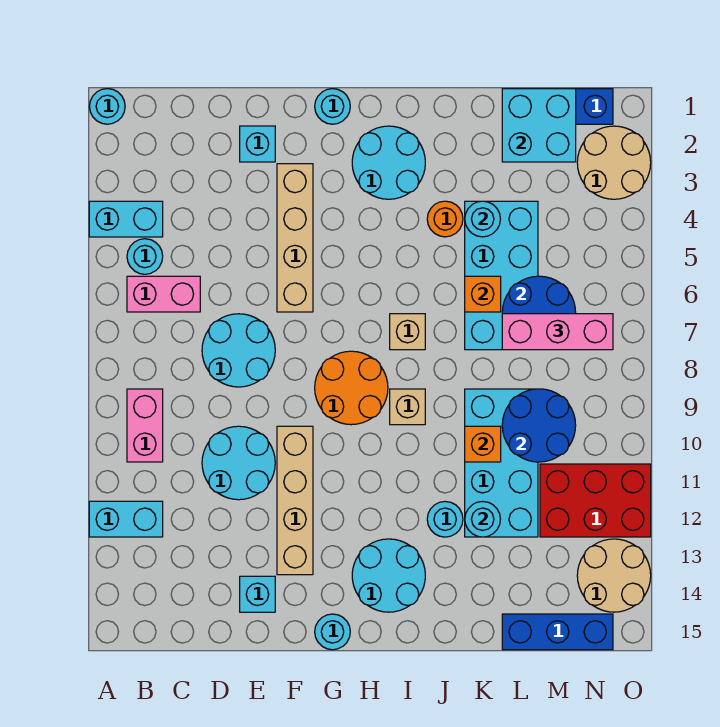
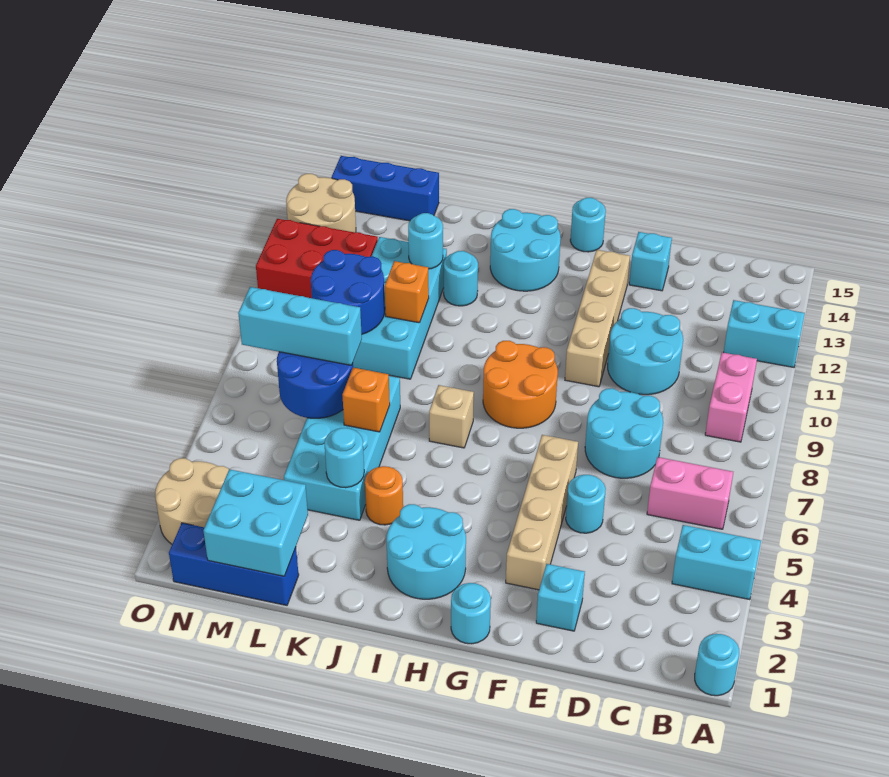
cyan round brick B5 level 1 -> cyan round brick E5 level 1
tan brick I9 level 1 -> none
pink brick L7:N7 level 3 -> cyan brick L7:N7 level 3

